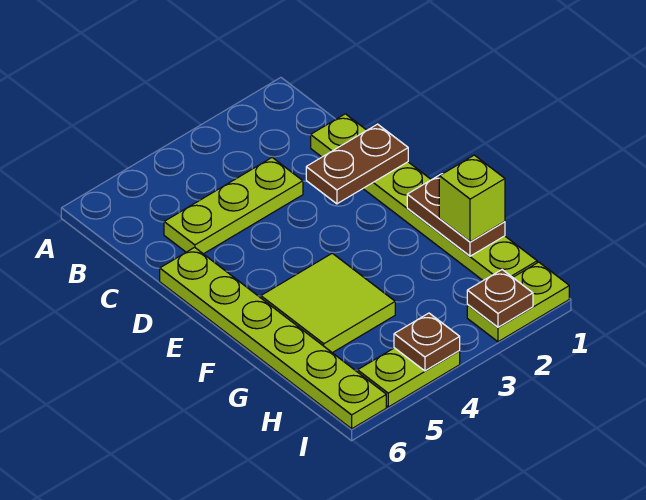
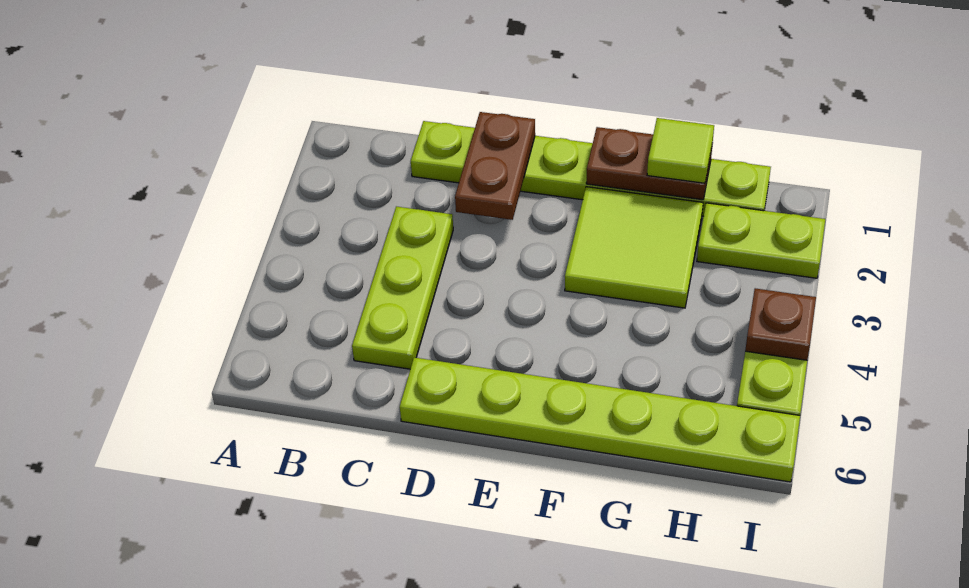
lime tile F4:G5 level 1 -> lime tile F2:G3 level 1
lime brick G1 level 3 -> lime tile G1 level 3
lime plate I1:I2 level 1 -> lime plate H2:I2 level 1
brown plate I2 level 2 -> none

